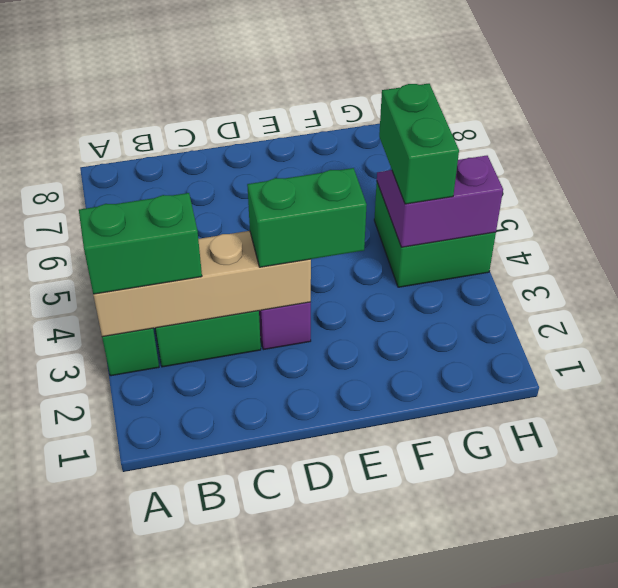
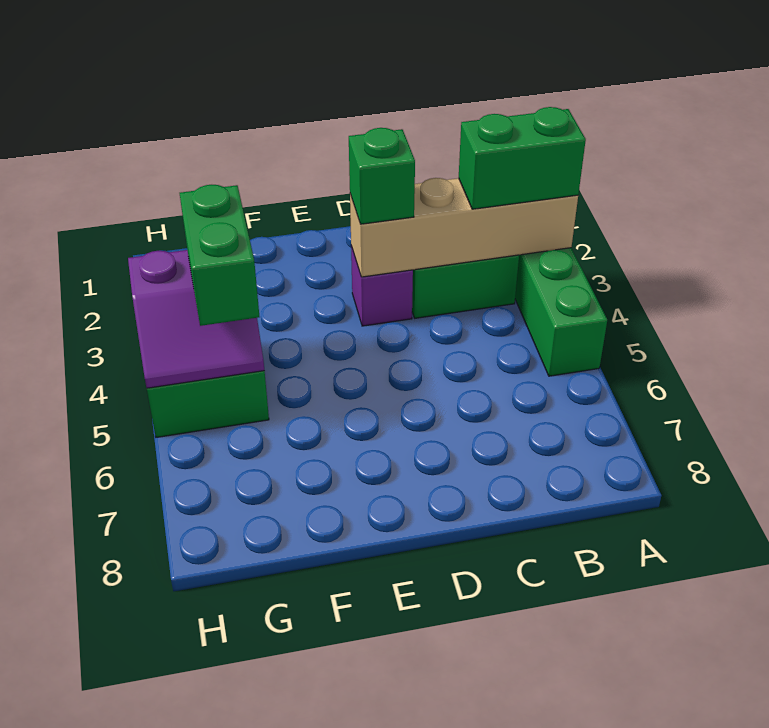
green brick D3:E3 level 3 -> green brick D3 level 3

